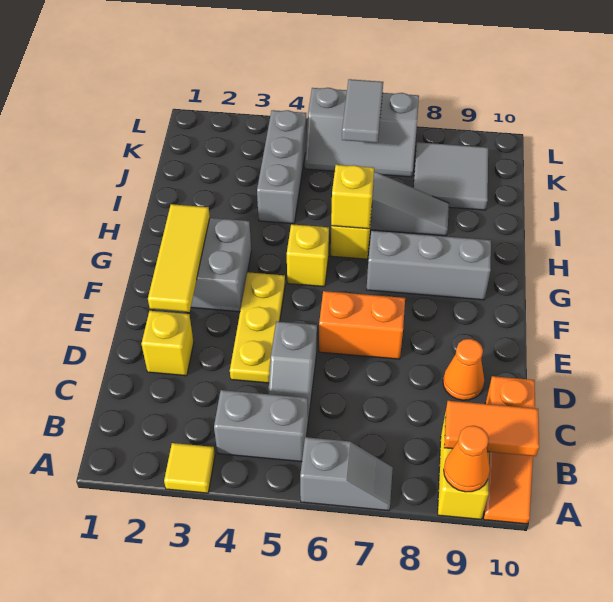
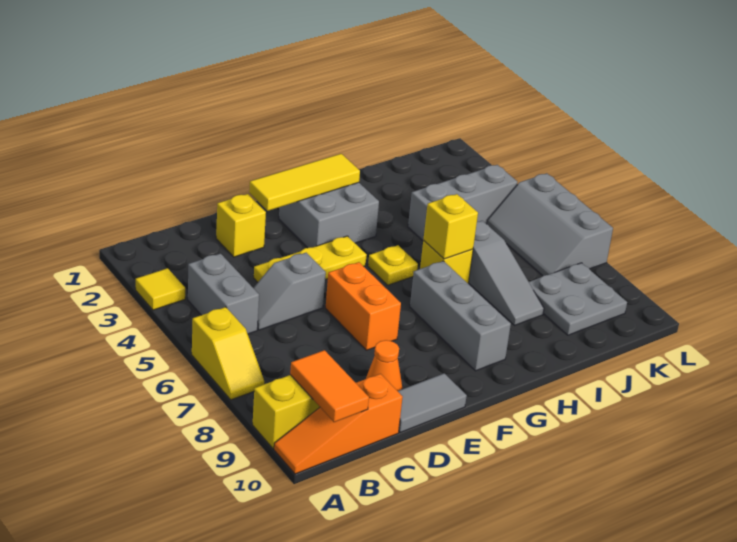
grey slope A6:A7 level 1 top 6 -> yellow slope A6:A7 level 1 top 6
orange cone A9 level 2 -> none
yellow brick G5 level 1 -> yellow plate G5 level 1
grey tile J8:K9 level 1 -> grey plate J8:K9 level 1
grey tile K6:L6 level 2 -> grey tile D10:E10 level 1

